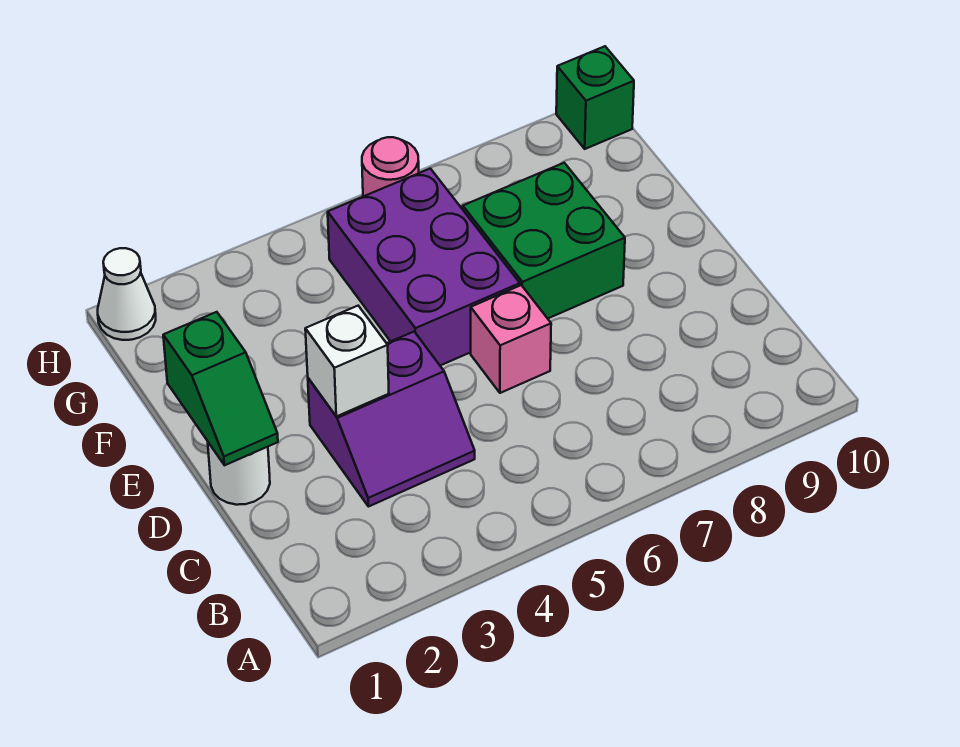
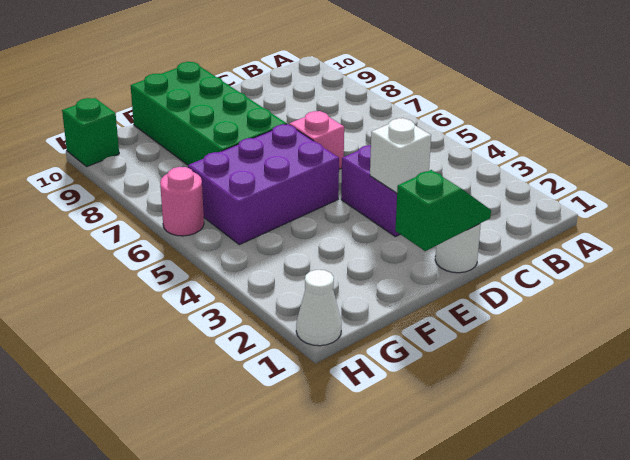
green brick E7:F8 level 1 -> green brick E7:F10 level 1

